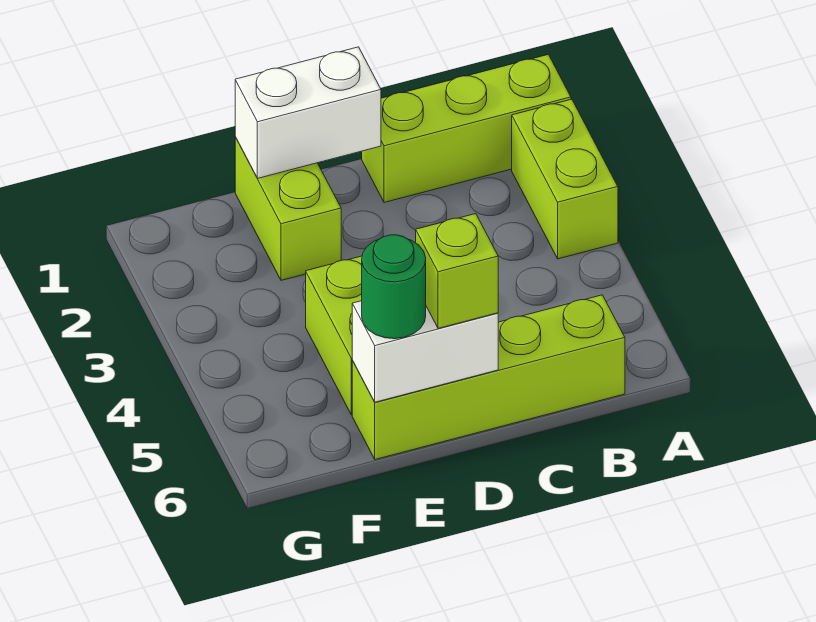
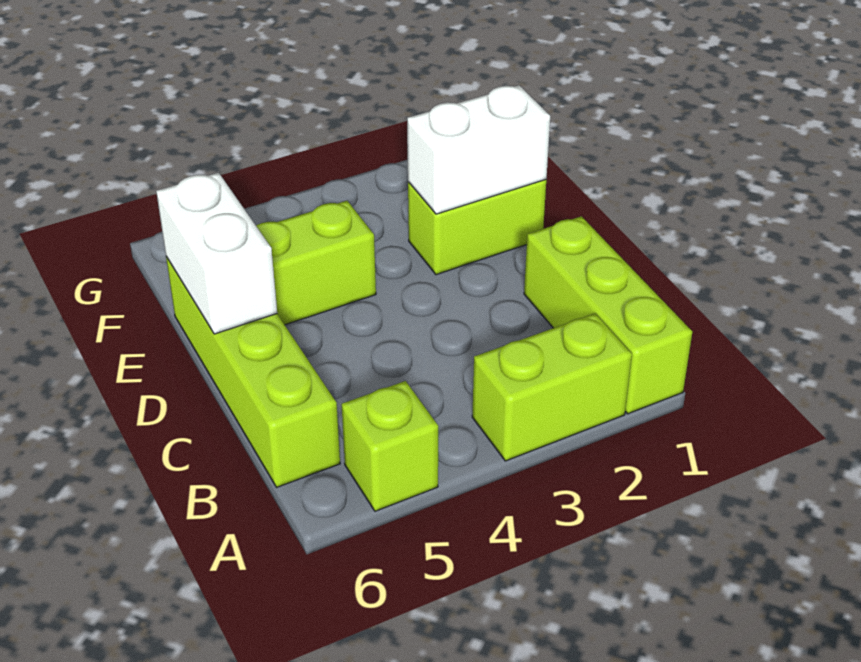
white brick D1:E1 level 2 -> white brick E1:E2 level 2
lime brick D6 level 3 -> lime brick A5 level 1
green round brick E6 level 3 -> none

